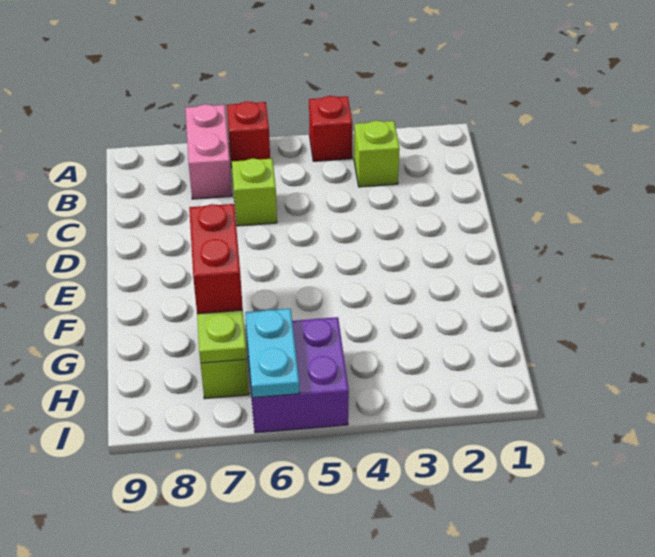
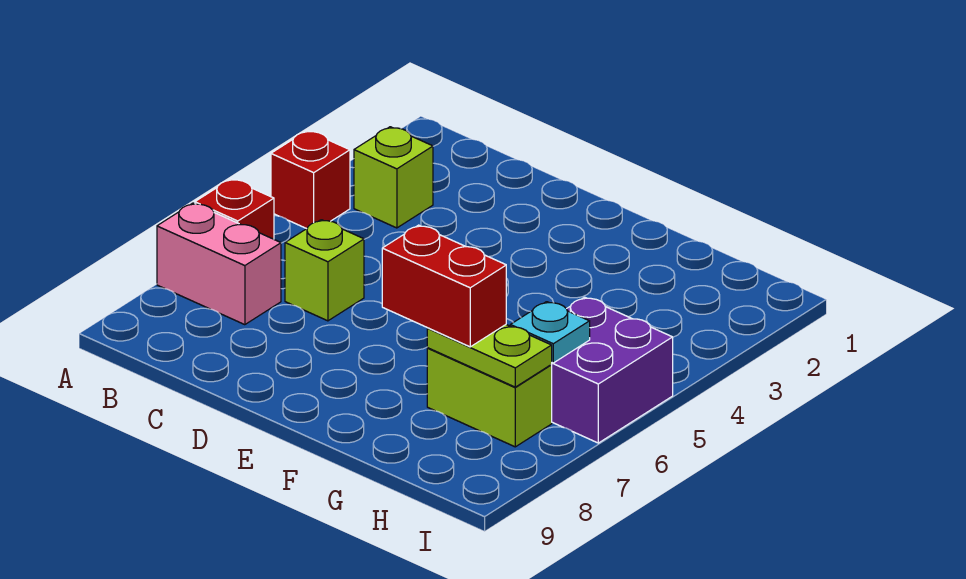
cyan plate H6:I6 level 2 -> cyan plate H6 level 2

